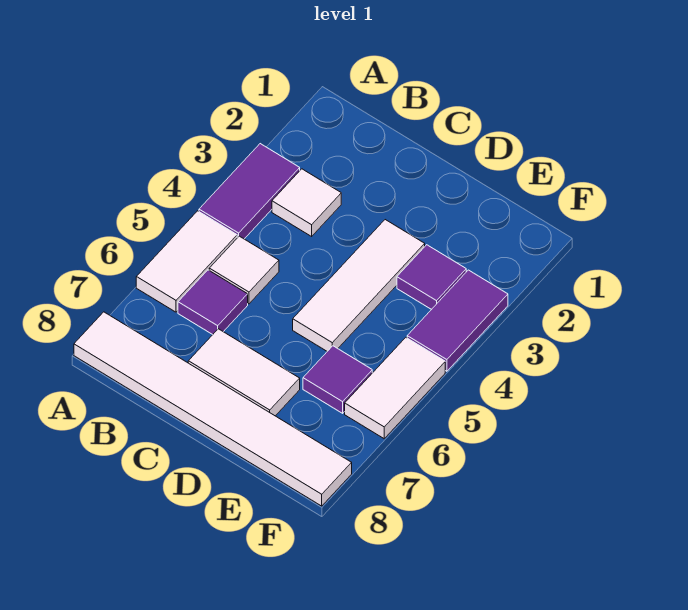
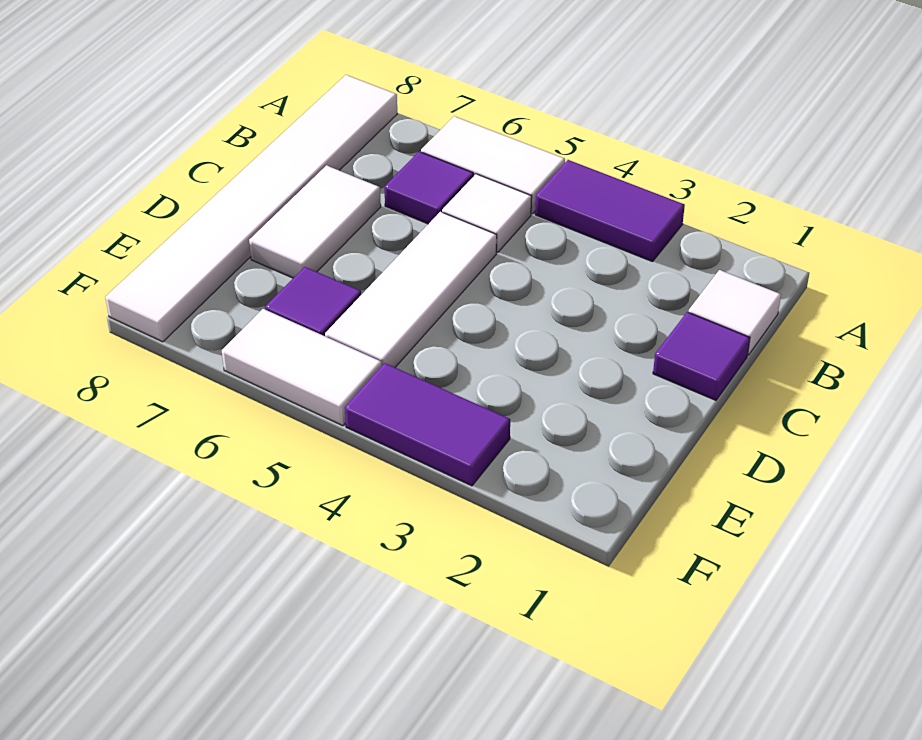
white tile B3 level 1 -> white tile B1 level 1
white tile D3:D5 level 1 -> white tile C5:E5 level 1
purple tile E3 level 1 -> purple tile C1 level 1

